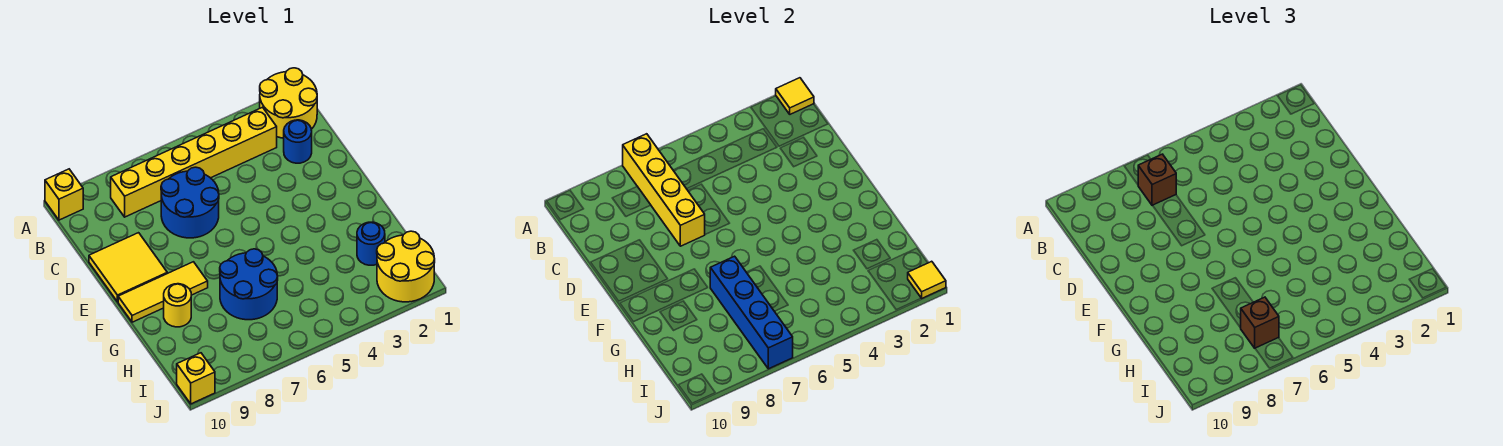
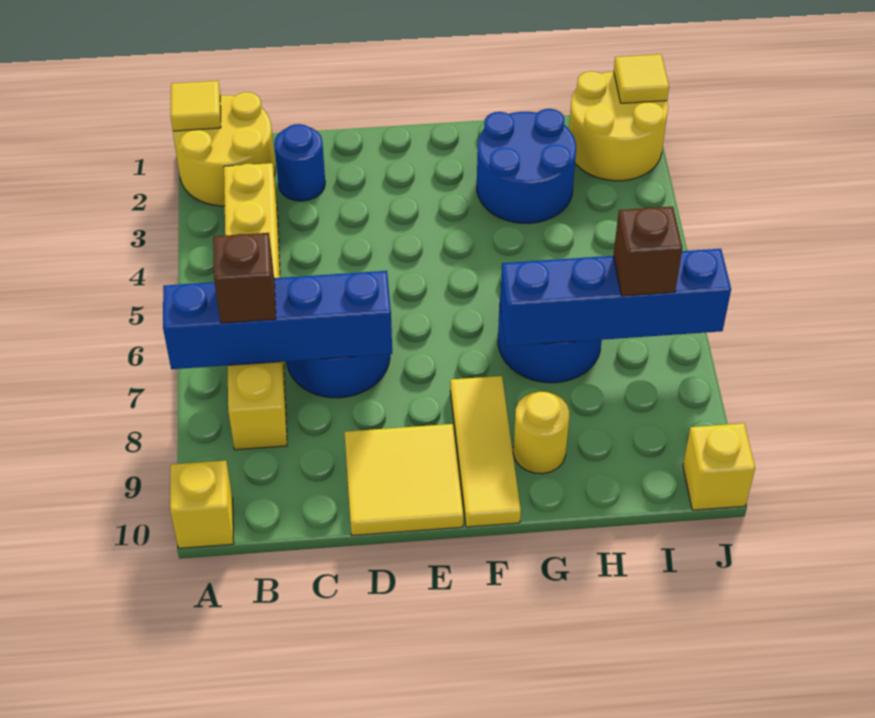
yellow brick A7:D7 level 2 -> blue brick A7:D7 level 2
blue round brick H2 level 1 -> blue round brick G2:H3 level 1

